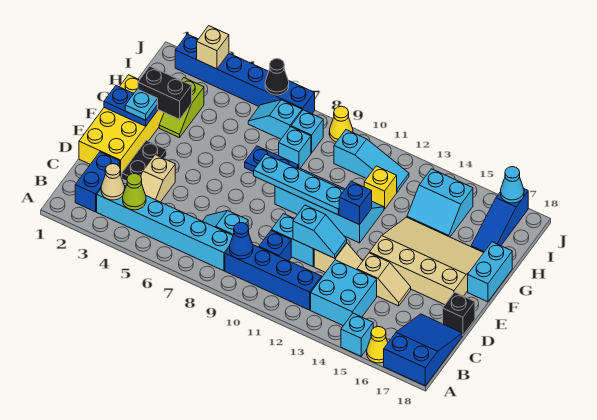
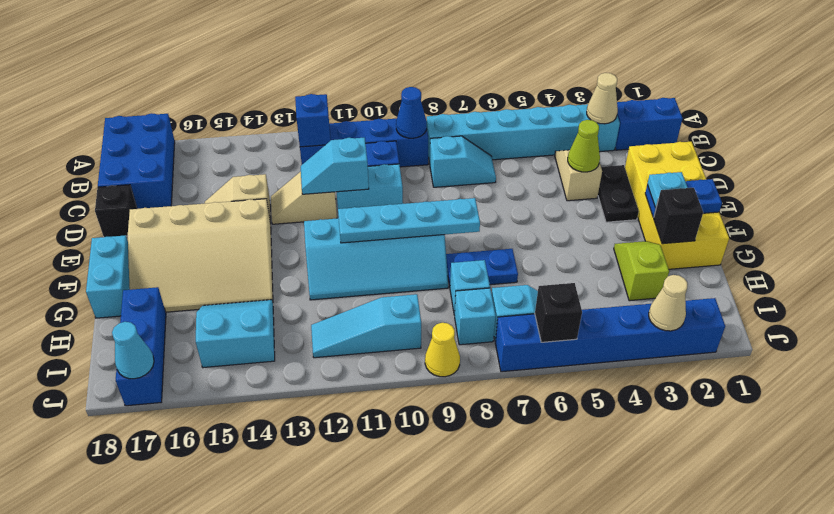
cyan brick A15 level 1 -> none
yellow cone A16 level 1 -> none
blue slope A17:C18 level 1 top A -> blue brick A17:C18 level 1
blue brick B2:C2 level 1 -> blue brick B1:B2 level 1
lime cone B4 level 2 -> lime cone D4 level 2
cyan brick B13:C14 level 1 -> none
blue brick F12 level 2 -> blue brick B12 level 2
black brick G2:G3 level 2 -> black brick G2 level 2
yellow brick H12 level 1 -> none
blue slope H17:J17 level 1 top J -> blue brick H17:J17 level 1
tan brick J3 level 2 -> tan cone J3 level 2
black cone J6 level 2 -> black brick J6 level 2

